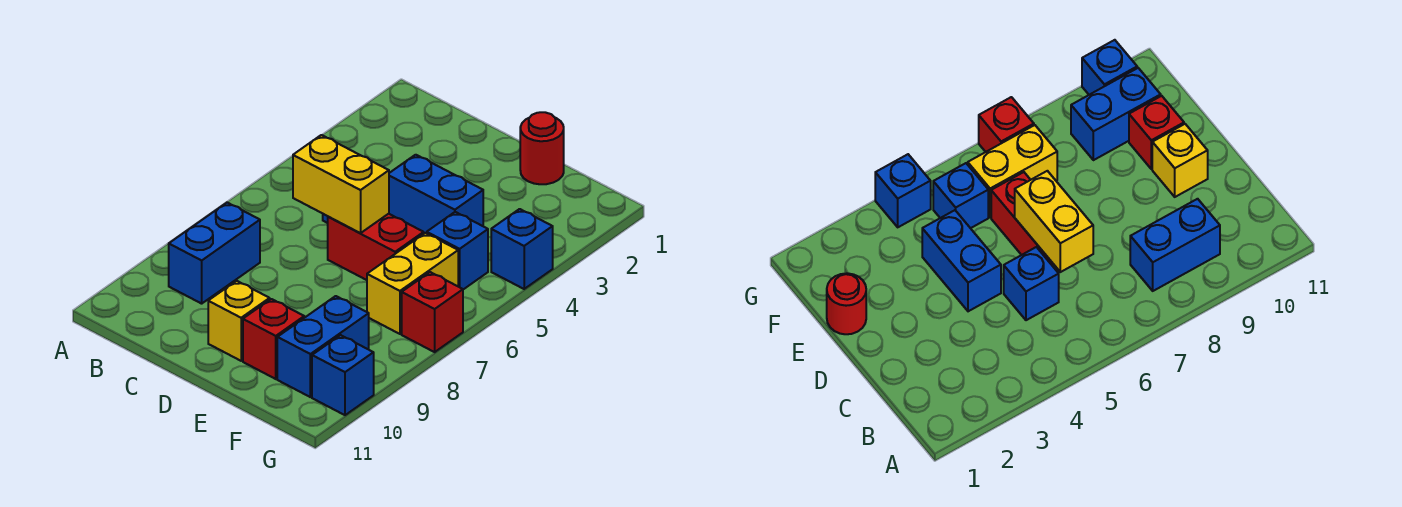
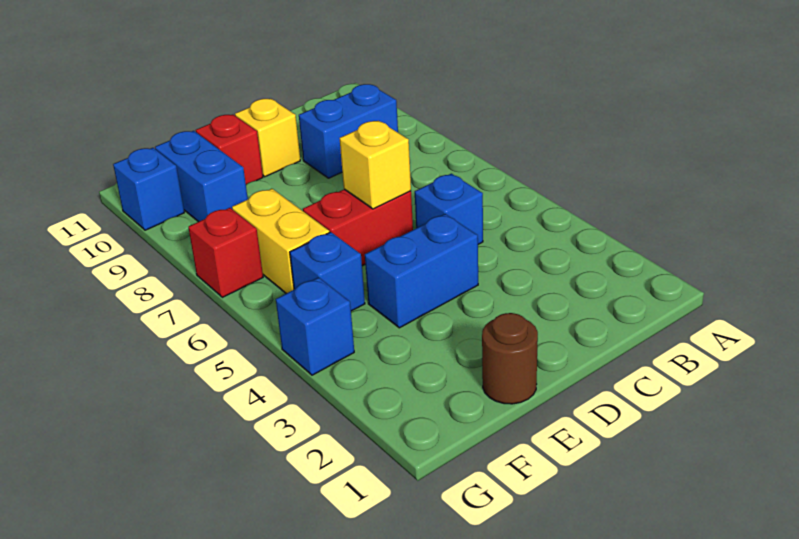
blue brick B8:B9 level 1 -> blue brick B9:C9 level 1
yellow brick C6:D6 level 2 -> yellow brick D6 level 2
red round brick E1 level 1 -> brown round brick E1 level 1

